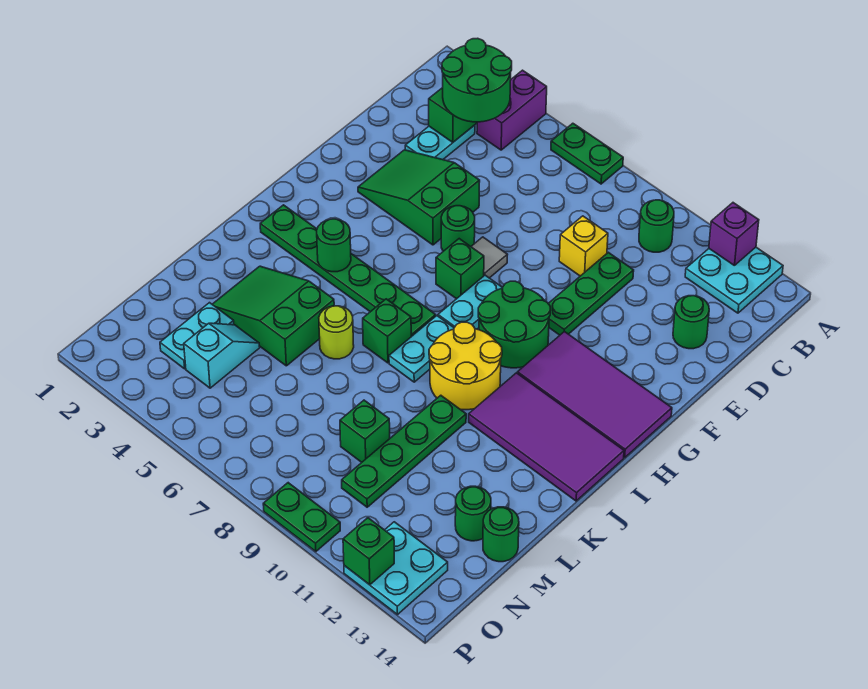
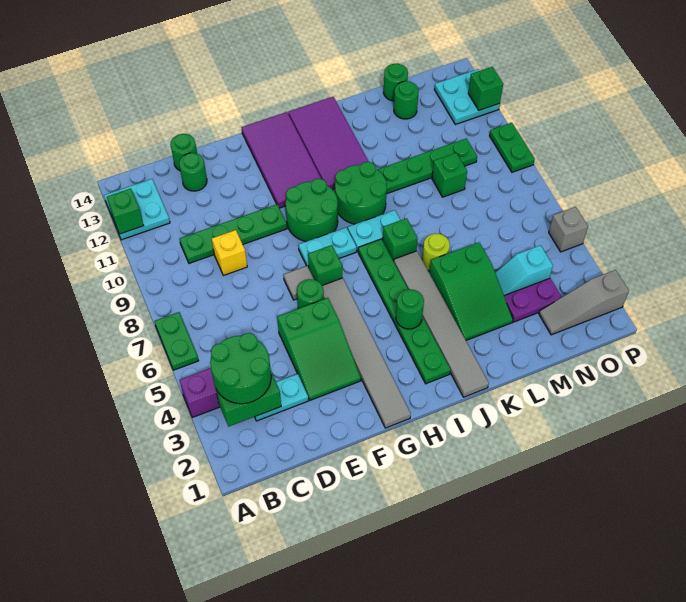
purple brick A12 level 2 -> green brick A12 level 2
green round brick B10 level 1 -> green round brick D14 level 1
green plate D10:F10 level 1 -> green plate C10:F10 level 1
none -> grey tile G1:G6 level 1
yellow round brick I9:J10 level 1 -> green round brick I9:J10 level 1
none -> grey tile J1:J6 level 1
cyan plate M3:N3 level 1 -> purple plate M3:N3 level 1
none -> grey slope N2:P2 level 1 top P
none -> grey brick P5 level 1

